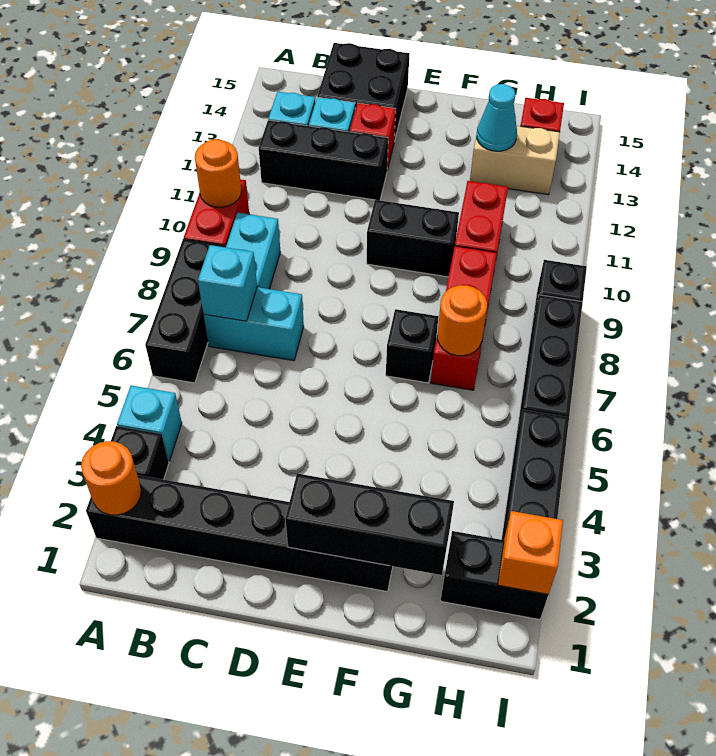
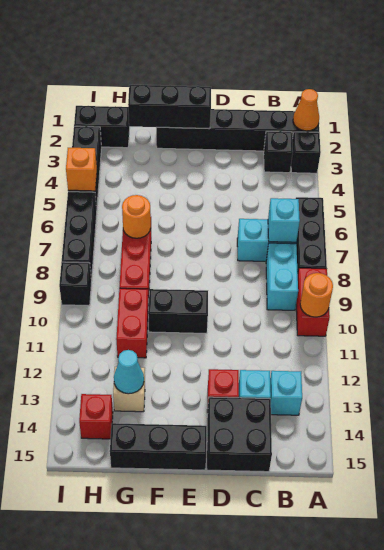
orange round brick A2 level 2 -> orange cone A2 level 2
cyan brick A4 level 1 -> none
black brick B12:D12 level 1 -> black brick E15:G15 level 1
black brick F7 level 1 -> black brick B3 level 1
tan brick G13:H13 level 1 -> tan brick G13 level 1
orange brick I2 level 2 -> orange brick I5 level 2

